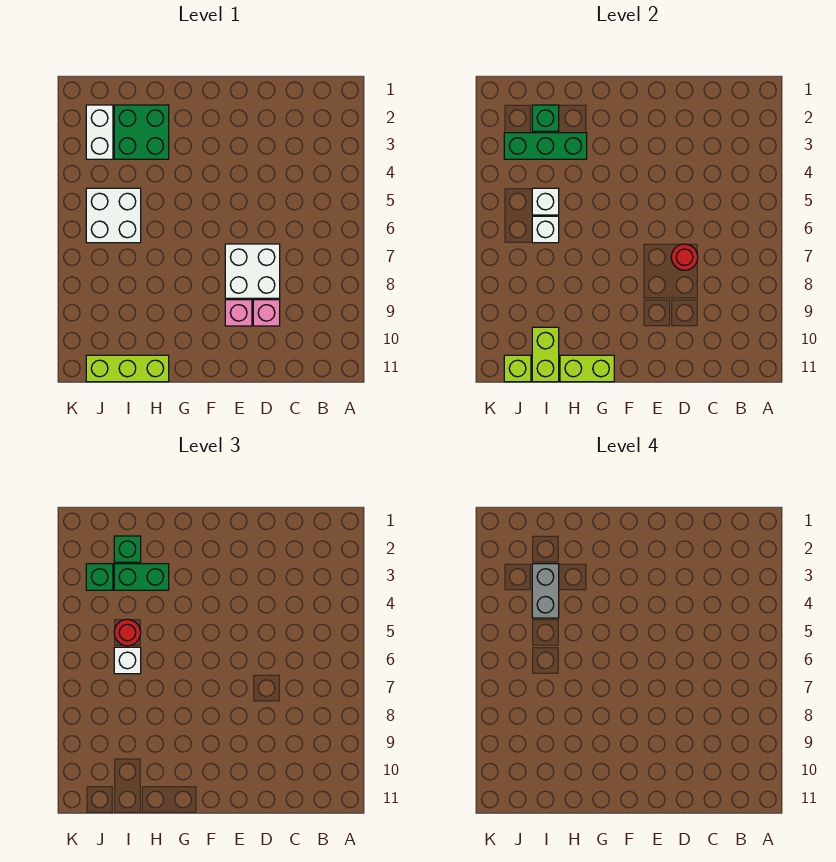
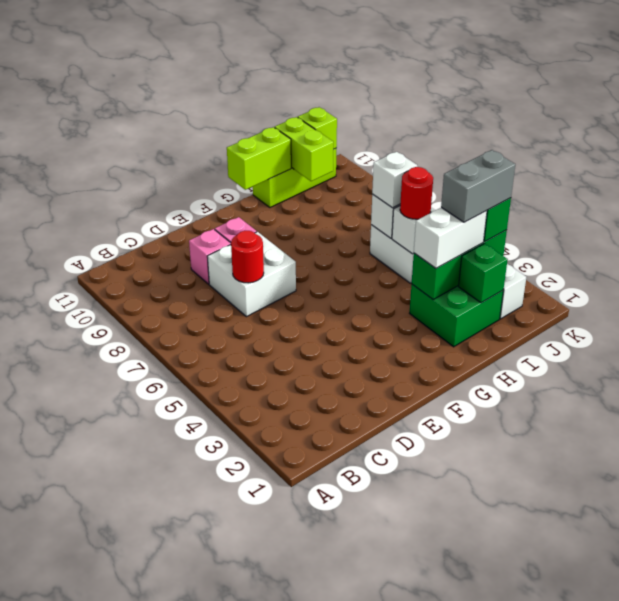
green brick H3:I3 level 3 -> white brick H3:I3 level 3
green brick I2 level 3 -> none
grey brick I3:I4 level 4 -> grey brick I3:J3 level 4

